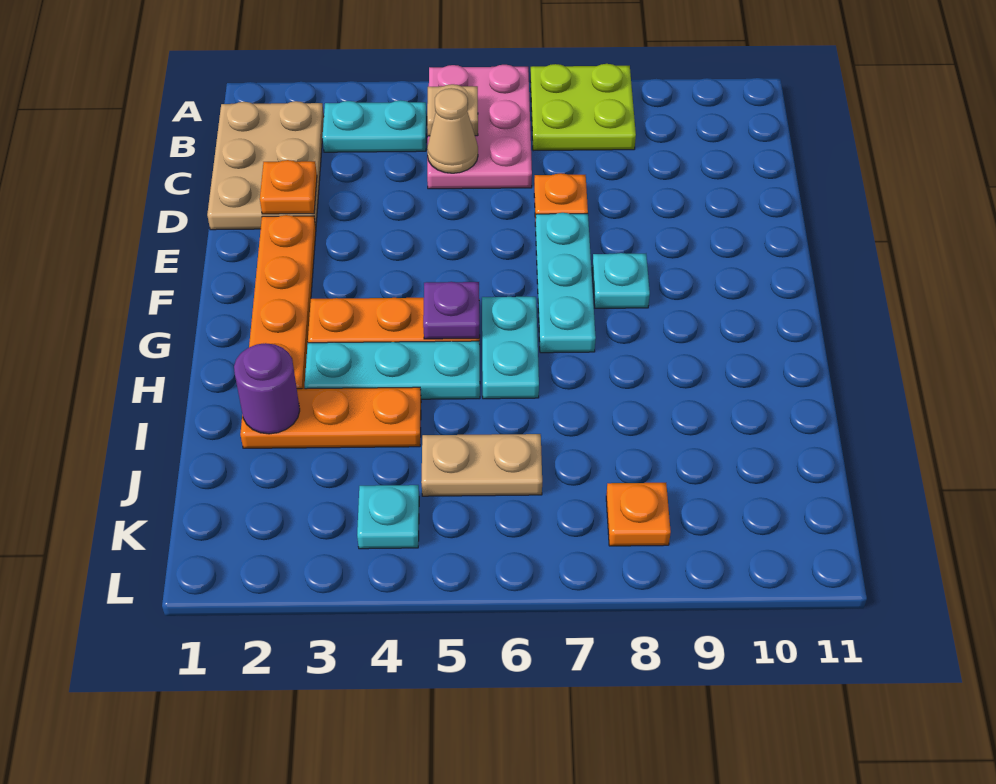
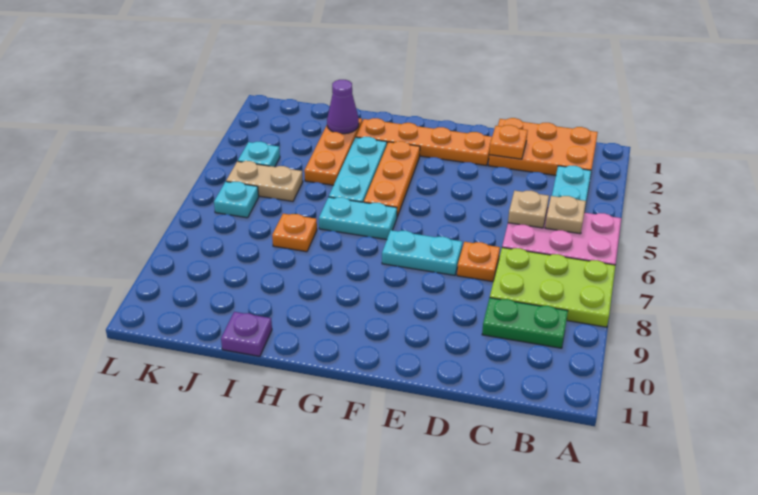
lime plate A7:B8 level 1 -> lime plate A7:C8 level 1
tan plate B1:D2 level 1 -> orange plate B1:D2 level 1
none -> green plate B9:C9 level 1
tan cone C5 level 2 -> tan plate C5 level 2
cyan plate E7:G7 level 1 -> cyan plate E7:F7 level 1
cyan plate F8 level 1 -> cyan plate K6 level 1
purple plate G5 level 2 -> purple plate I11 level 1
purple round brick I2 level 2 -> purple cone I2 level 2
tan plate J5:J6 level 1 -> tan plate J5:K5 level 1
orange plate K8 level 1 -> orange plate I7 level 1

